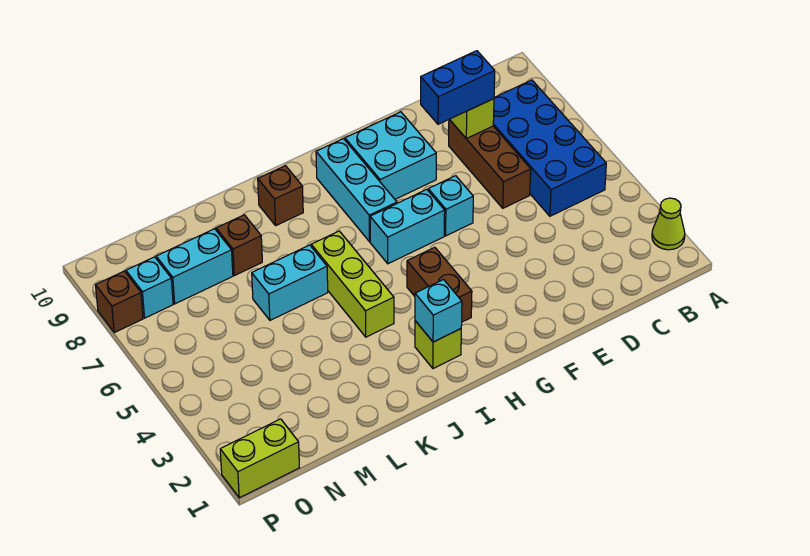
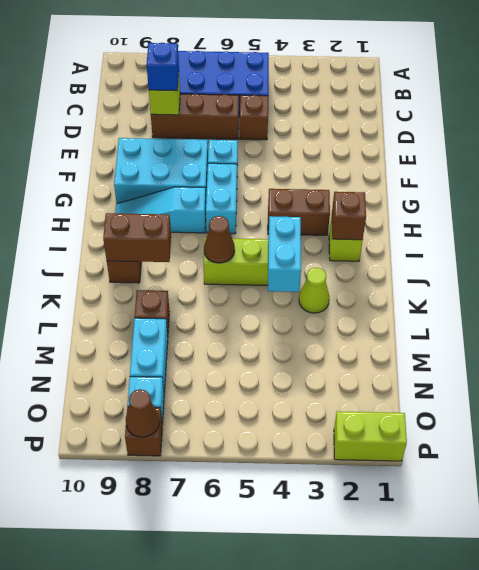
lime cone A2 level 1 -> lime cone K3 level 1
none -> brown brick D5 level 1
blue brick D8:E8 level 3 -> blue brick D8 level 3
cyan brick F8:G9 level 1 -> cyan brick F7:G9 level 1
cyan brick H7:H9 level 1 -> cyan slope H7:H9 level 1 top 7
cyan brick I2 level 2 -> brown brick I2 level 2
none -> brown cone J6 level 2
none -> brown brick J8:J9 level 2
cyan brick K6:L6 level 1 -> cyan brick J4:K4 level 2
lime brick O1:P1 level 1 -> lime brick P1:P2 level 1
none -> brown cone P8 level 2

